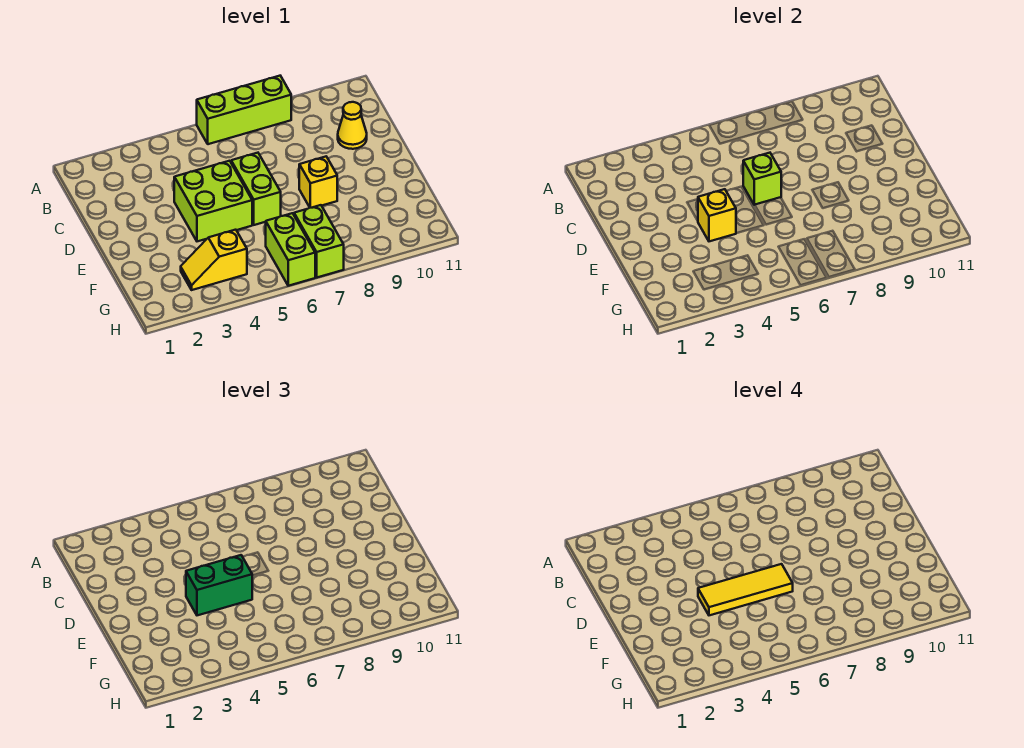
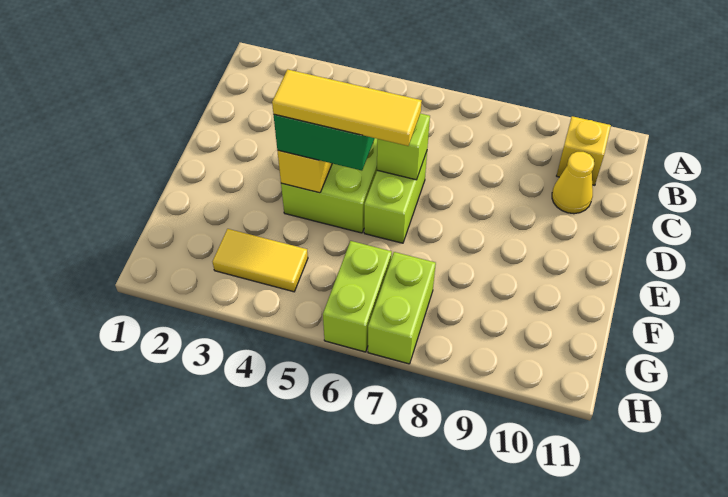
lime brick A6:A8 level 1 -> none
yellow brick E8 level 1 -> yellow brick B10 level 1
yellow slope G3:G4 level 1 top 4 -> yellow tile G3:G4 level 1

